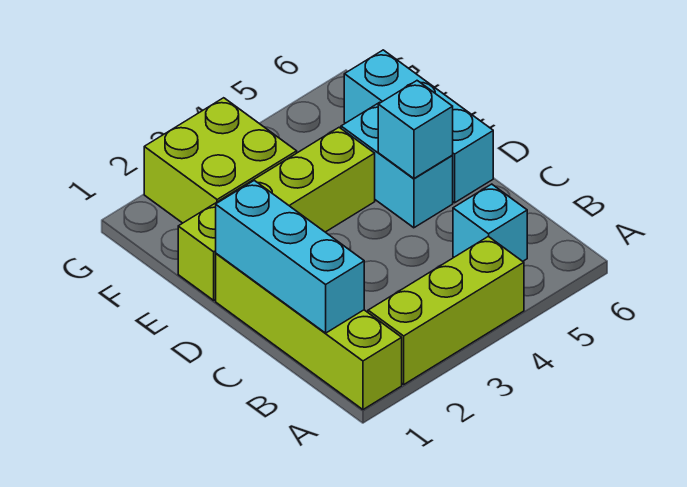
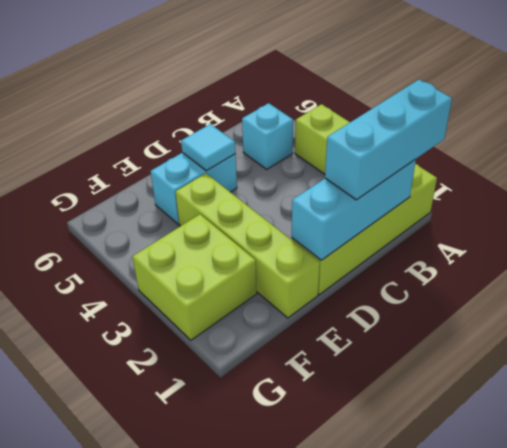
cyan brick D5 level 2 -> cyan tile D5 level 2
cyan brick D6:F6 level 1 -> cyan brick A1:C1 level 3

